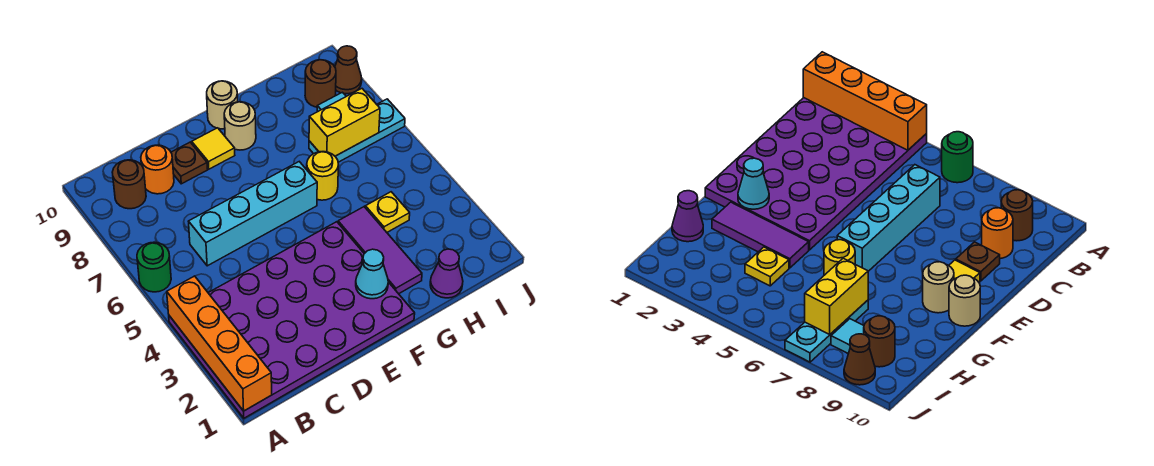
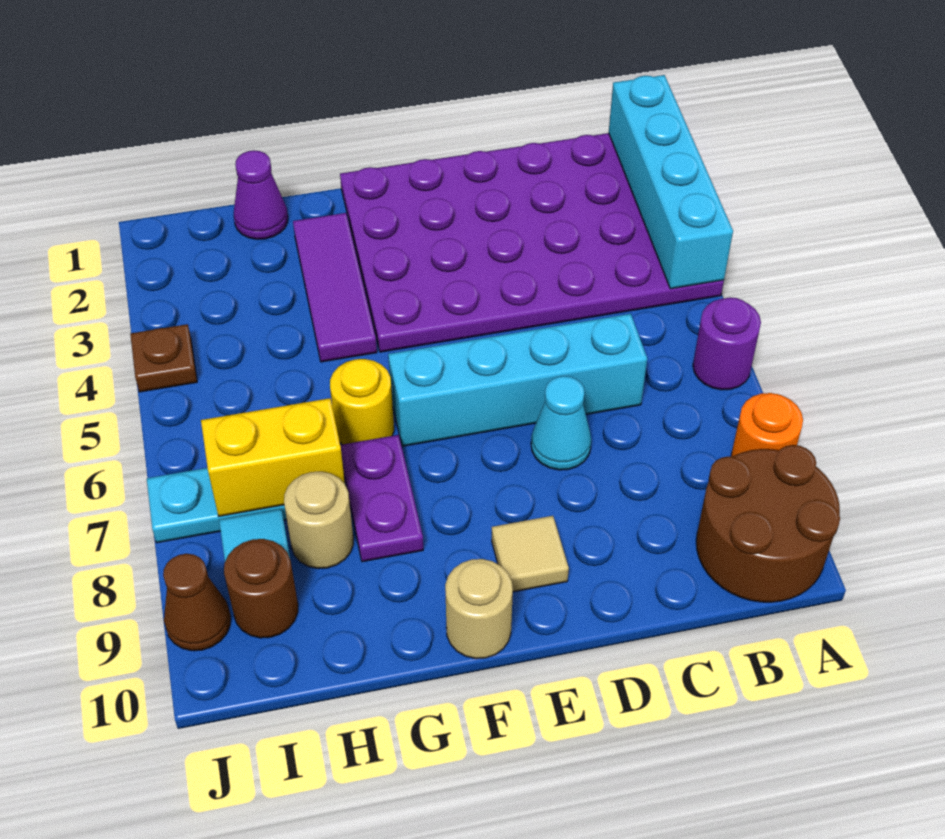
orange brick A1:A4 level 2 -> cyan brick A1:A4 level 2
green round brick A6 level 1 -> purple round brick A6 level 1
brown round brick B9 level 1 -> brown round brick A9:B10 level 1
orange round brick C9 level 1 -> orange round brick A8 level 1
brown plate D9 level 1 -> brown plate J4 level 1
yellow tile E9 level 1 -> tan tile E9 level 1
cyan cone F2 level 2 -> cyan cone D7 level 1
tan round brick F9 level 1 -> tan round brick H8 level 1
none -> purple plate G7:G8 level 1
yellow plate H4 level 1 -> none

